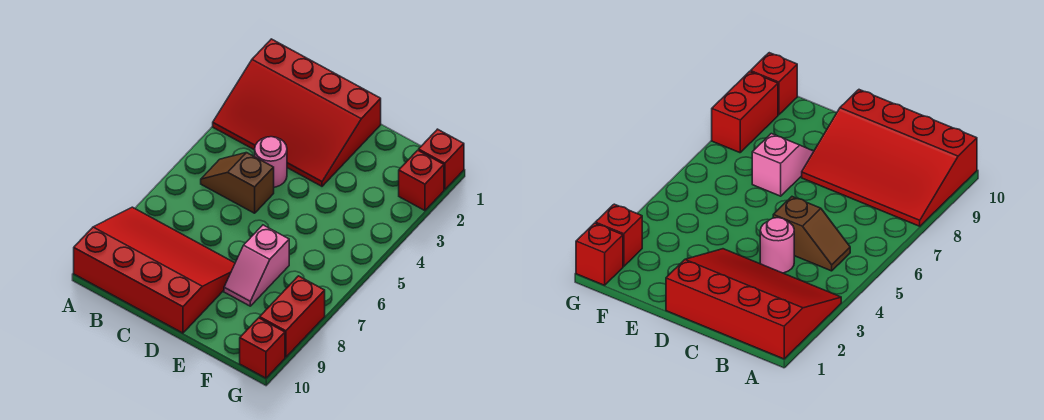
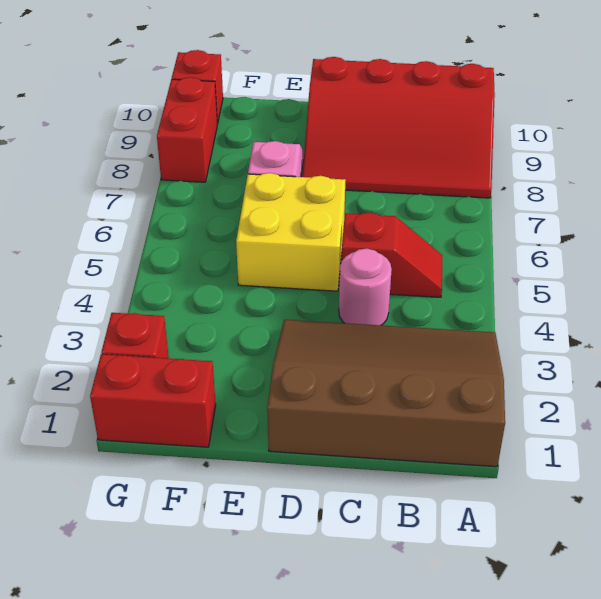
red slope A1:D3 level 1 top 1 -> brown slope A1:D3 level 1 top 1
brown slope B5:C5 level 1 top C -> red slope B5:C5 level 1 top C
none -> yellow brick D5:E6 level 1
red brick G1 level 1 -> red brick F1:G1 level 1

